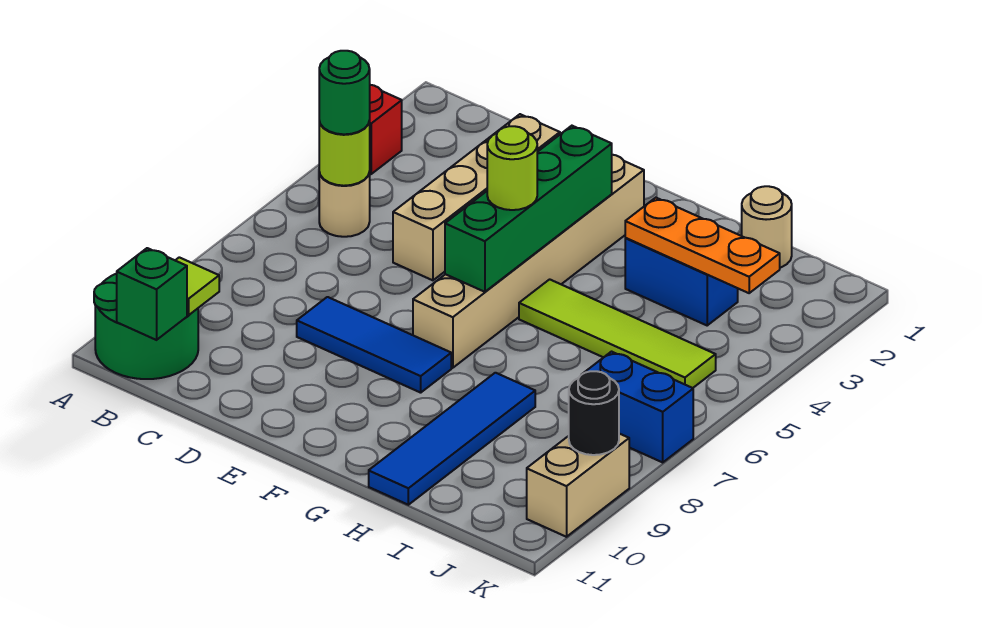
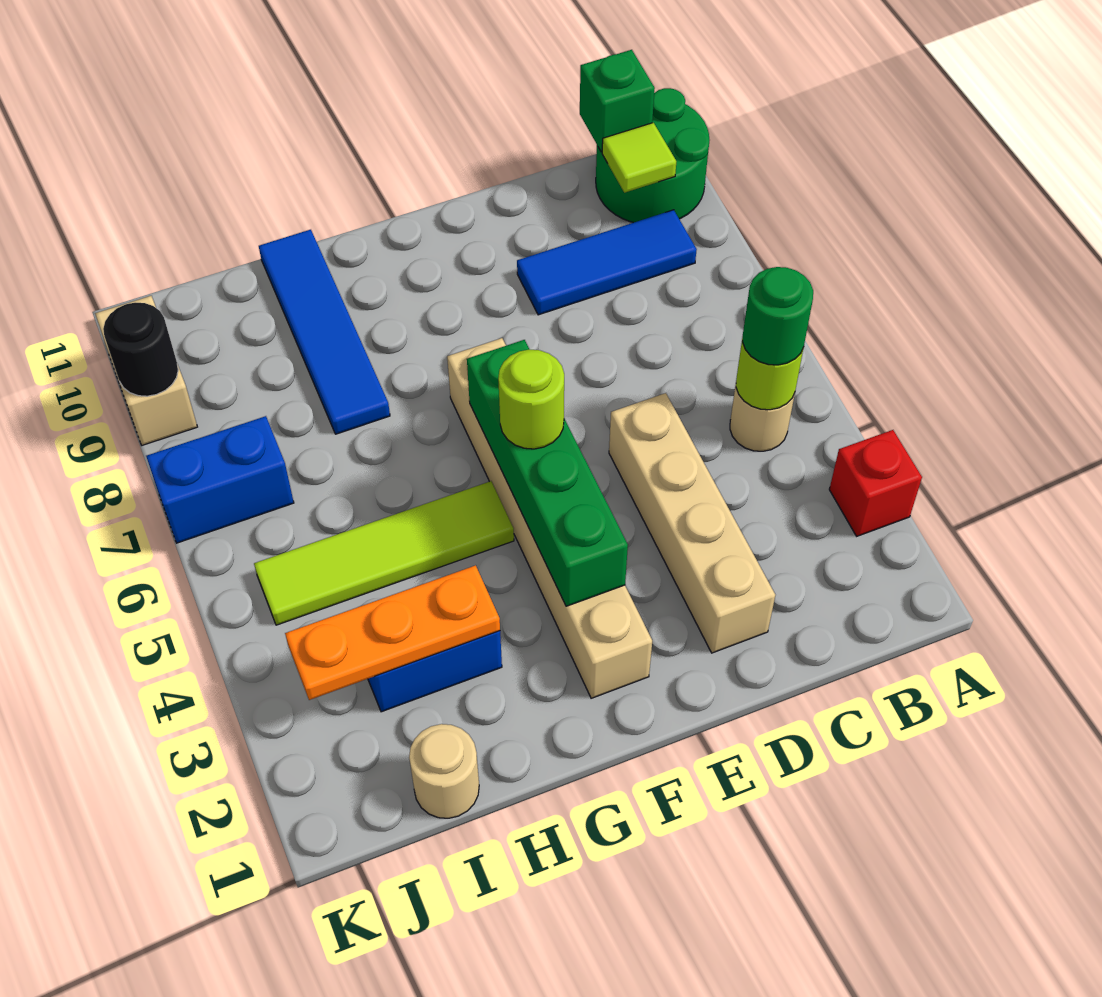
blue tile D8:F8 level 1 -> blue tile B9:D9 level 1

